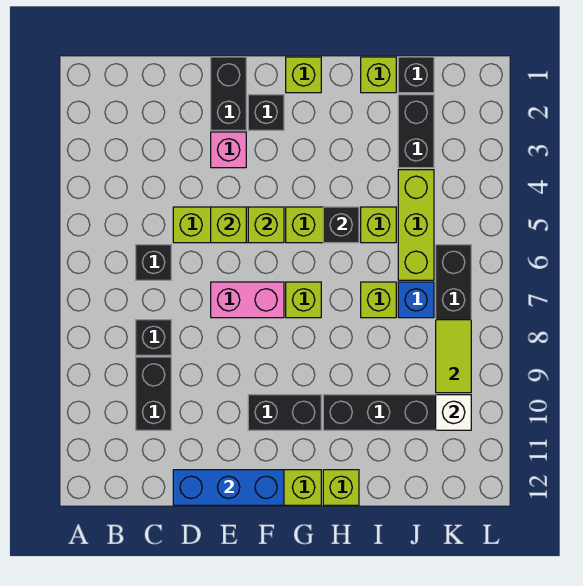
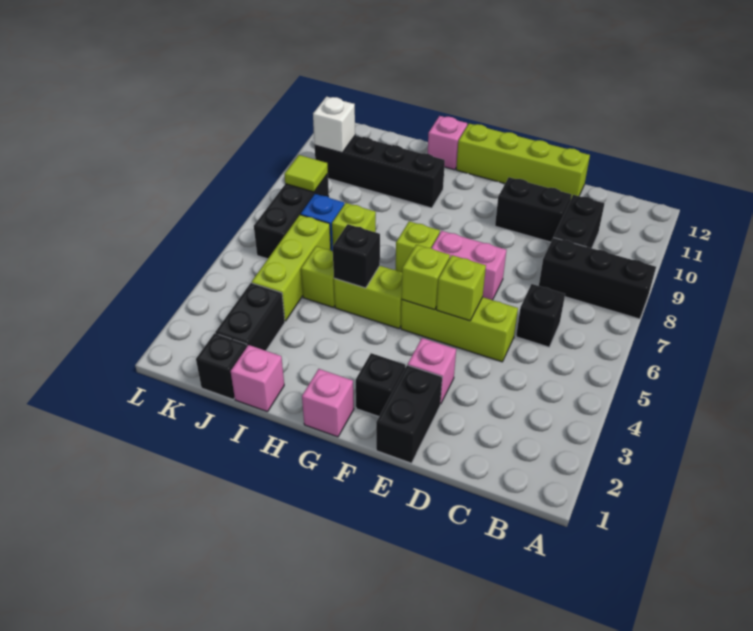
black brick C8 level 1 -> black brick A8:C8 level 1
blue brick D12:F12 level 2 -> none
black brick F10:G10 level 1 -> black brick D10:E10 level 1
lime brick G1 level 1 -> pink brick G1 level 1
lime brick H12 level 1 -> pink brick H12 level 1
lime brick I1 level 1 -> pink brick I1 level 1
lime tile K8:K9 level 2 -> lime tile K8 level 2

